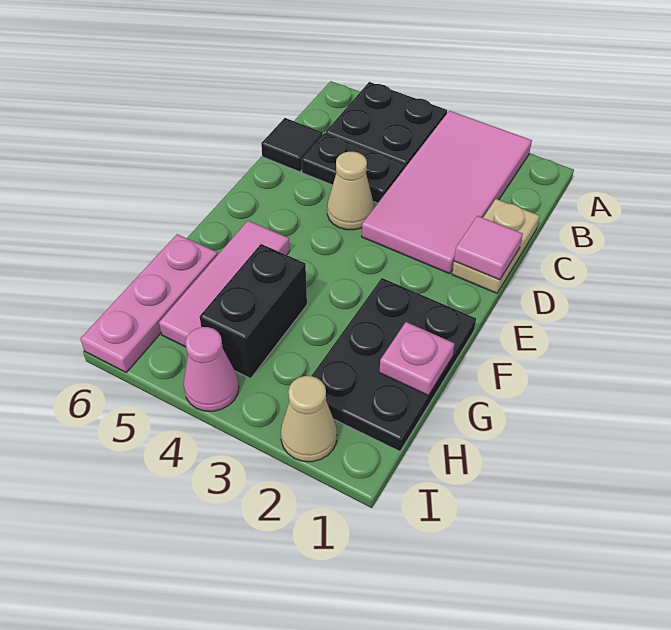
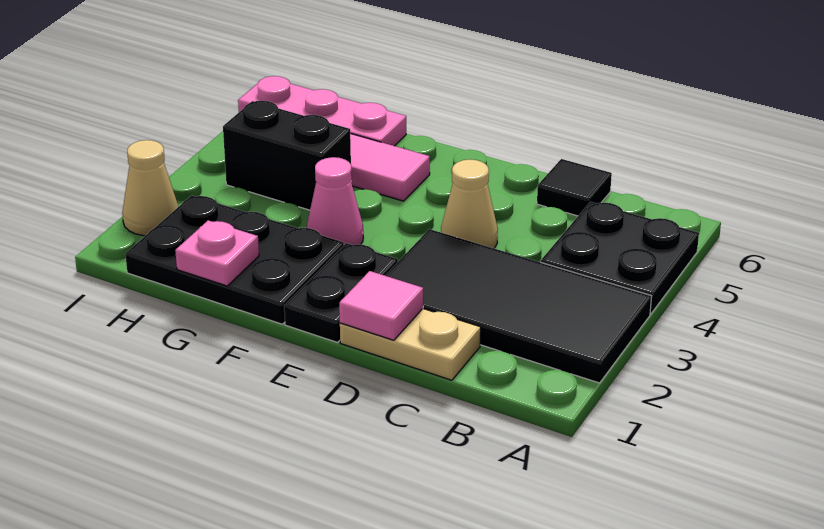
pink tile A2:D3 level 1 -> black tile A2:D3 level 1
black plate C4:C5 level 1 -> black plate E1:E2 level 1
pink cone I4 level 1 -> pink cone F3 level 1

